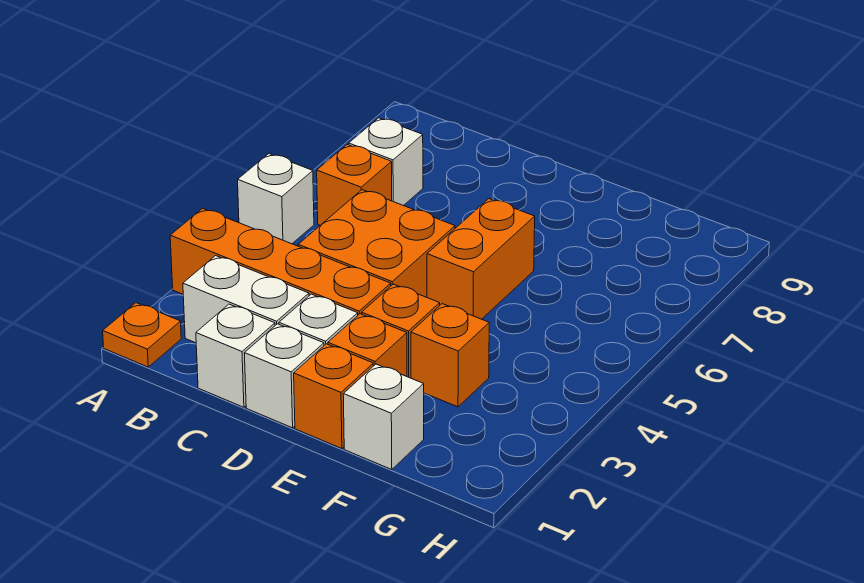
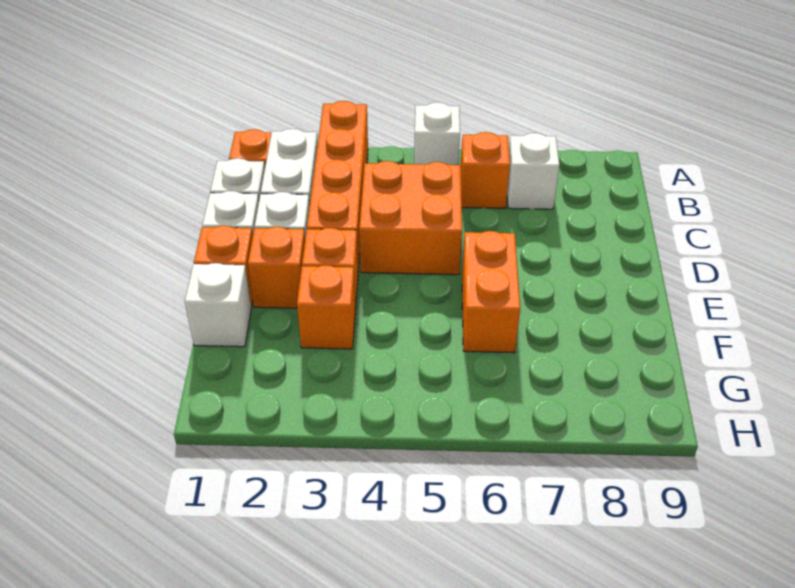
orange brick E5:E6 level 1 -> orange brick E6:F6 level 1

